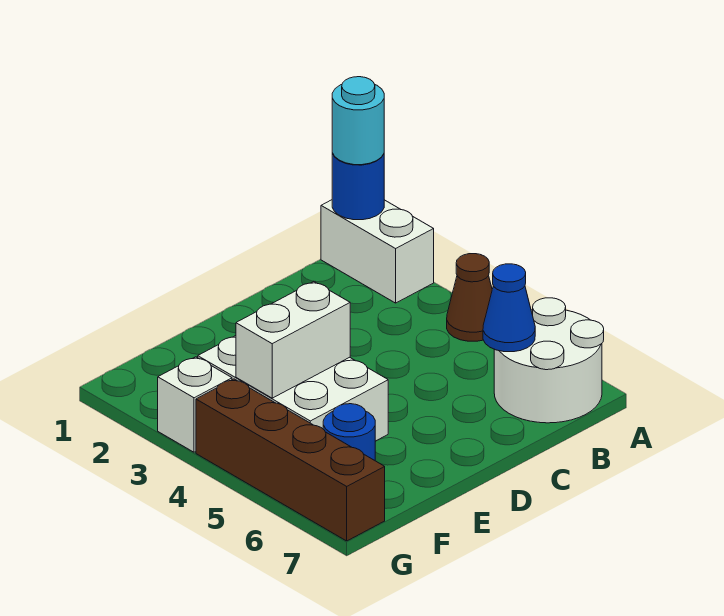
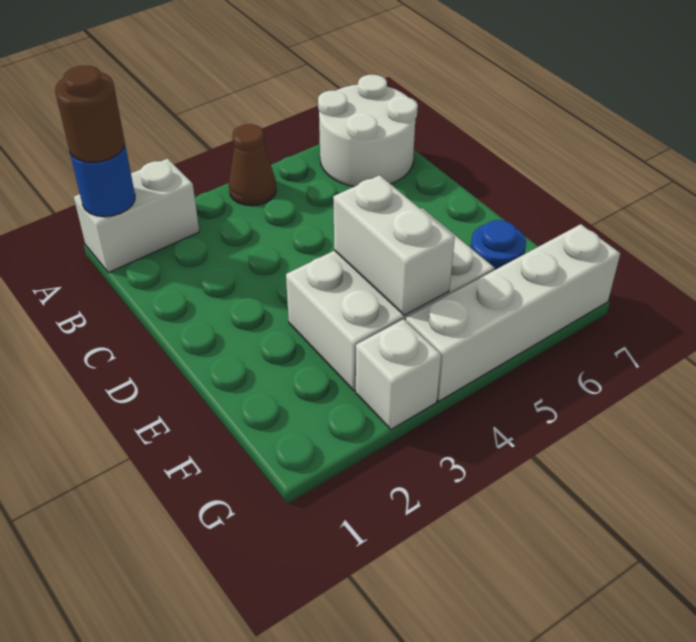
cyan round brick A1 level 3 -> brown round brick A1 level 3
blue cone B6 level 2 -> none
brown brick G4:G7 level 1 -> white brick G4:G7 level 1

